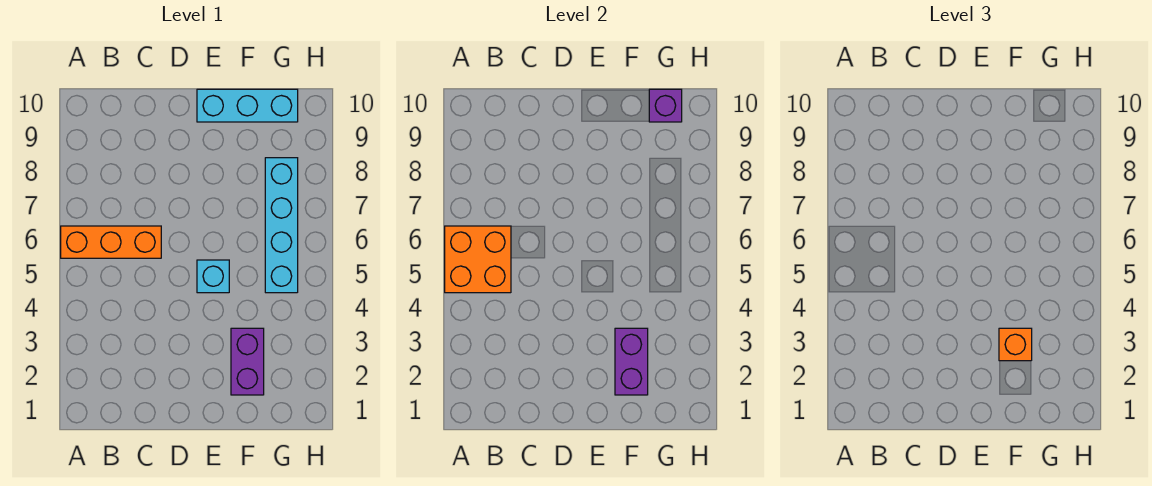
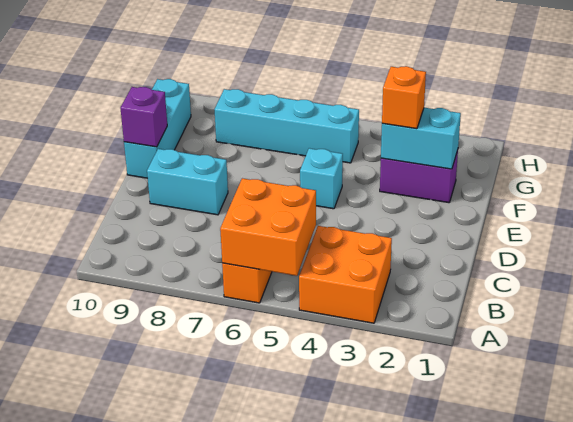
none -> orange brick A3:B4 level 1
none -> cyan brick D8:D9 level 1
purple brick F2:F3 level 2 -> cyan brick F2:F3 level 2
purple brick G10 level 2 -> purple brick E10 level 2

